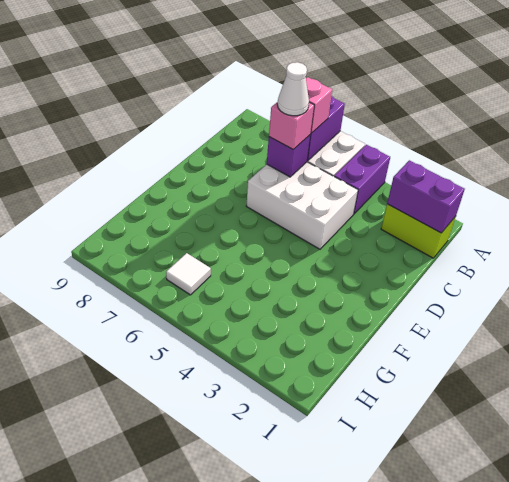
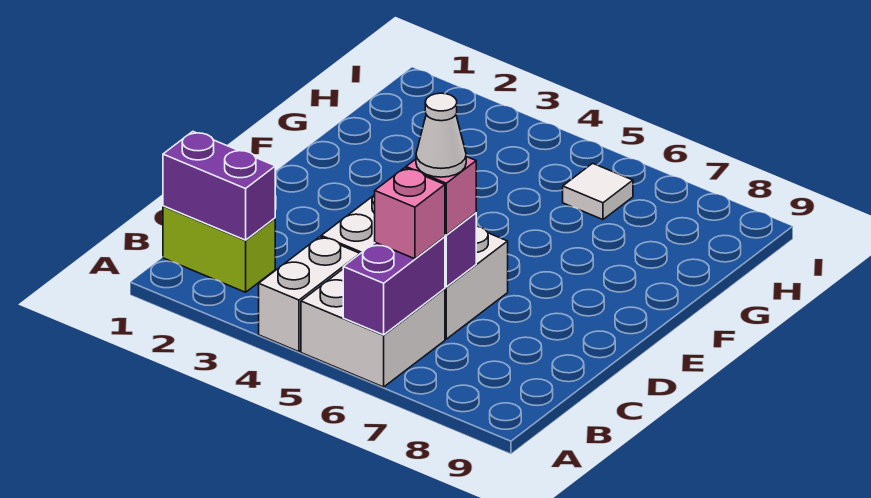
purple brick A4:B4 level 1 -> white brick A4:B4 level 1

